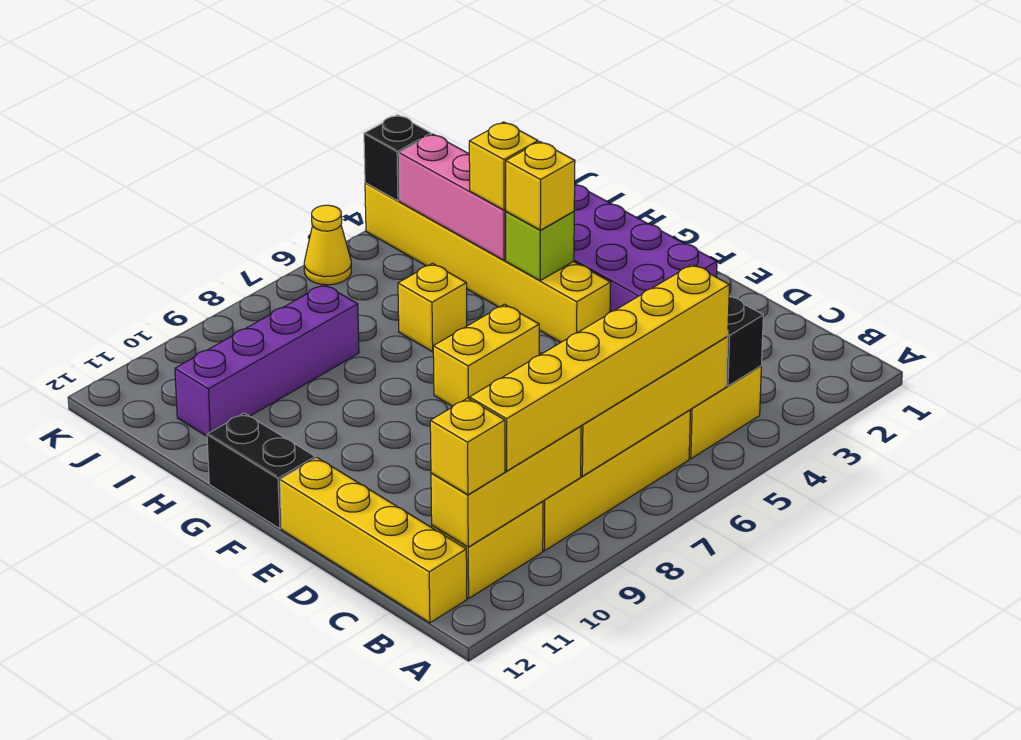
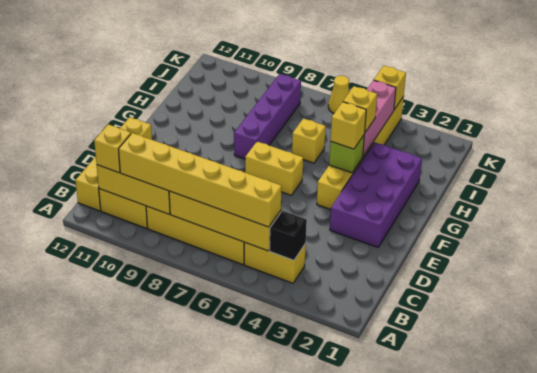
black brick F12:G12 level 1 -> none
purple brick I8:I11 level 1 -> purple brick G8:J8 level 1
black brick K4 level 2 -> yellow brick K4 level 2

